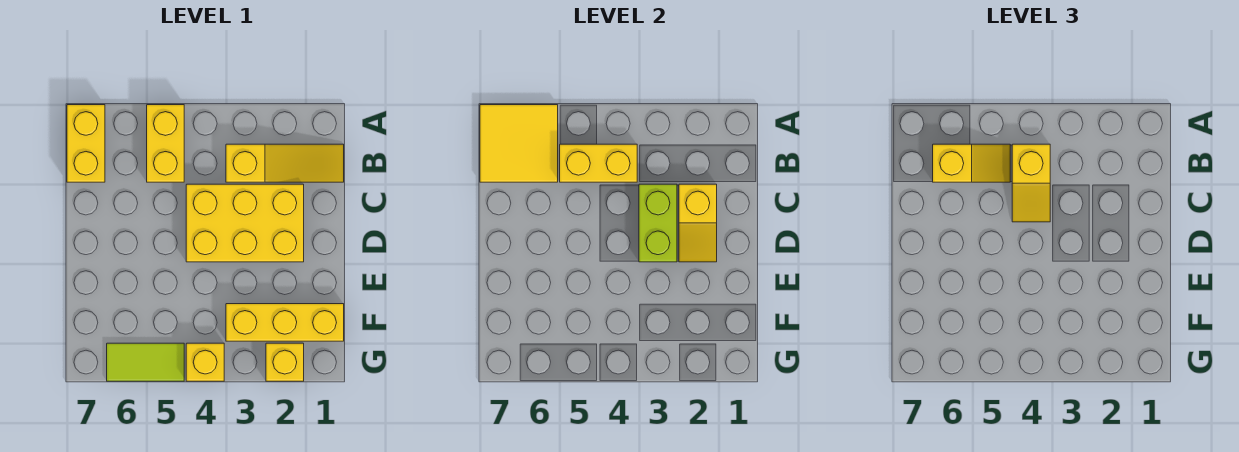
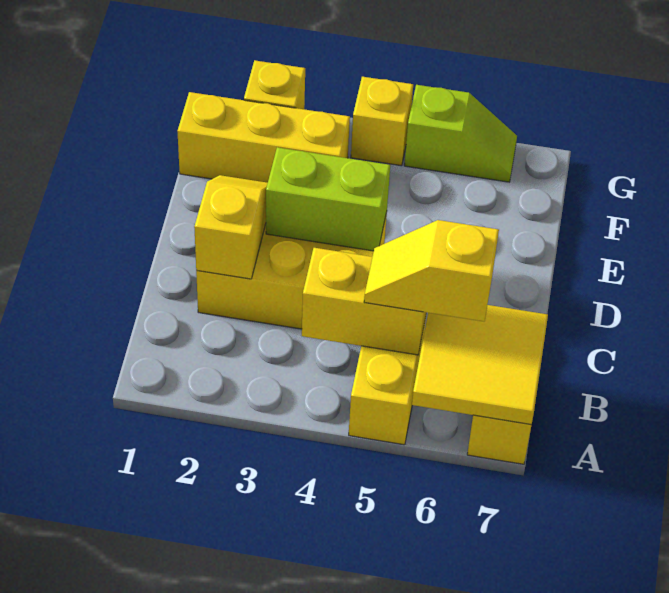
yellow slope B1:B3 level 1 top 3 -> none
yellow slope B4:C4 level 3 top B -> none
lime brick C3:D3 level 2 -> lime brick D3:D4 level 2
lime tile G5:G6 level 1 -> lime slope G5:G6 level 1 top 5

